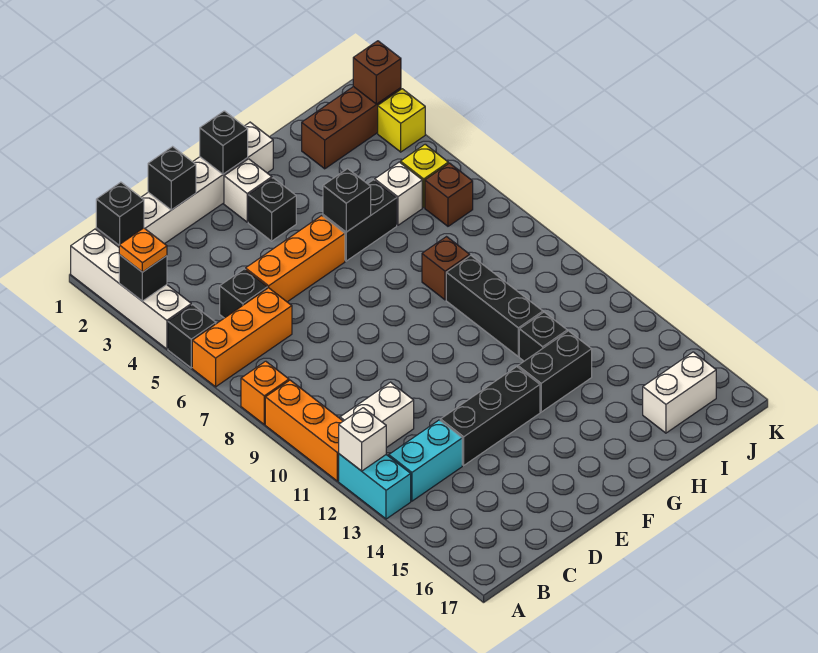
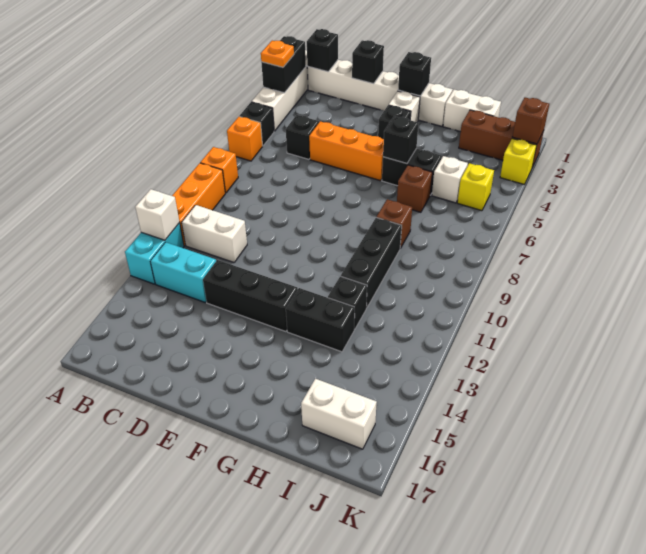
black brick A3 level 2 -> black brick A2:A3 level 2
orange brick A6:C6 level 1 -> orange brick A6 level 1
none -> white brick H1:I1 level 1
brown brick J6 level 1 -> brown brick H6 level 1

